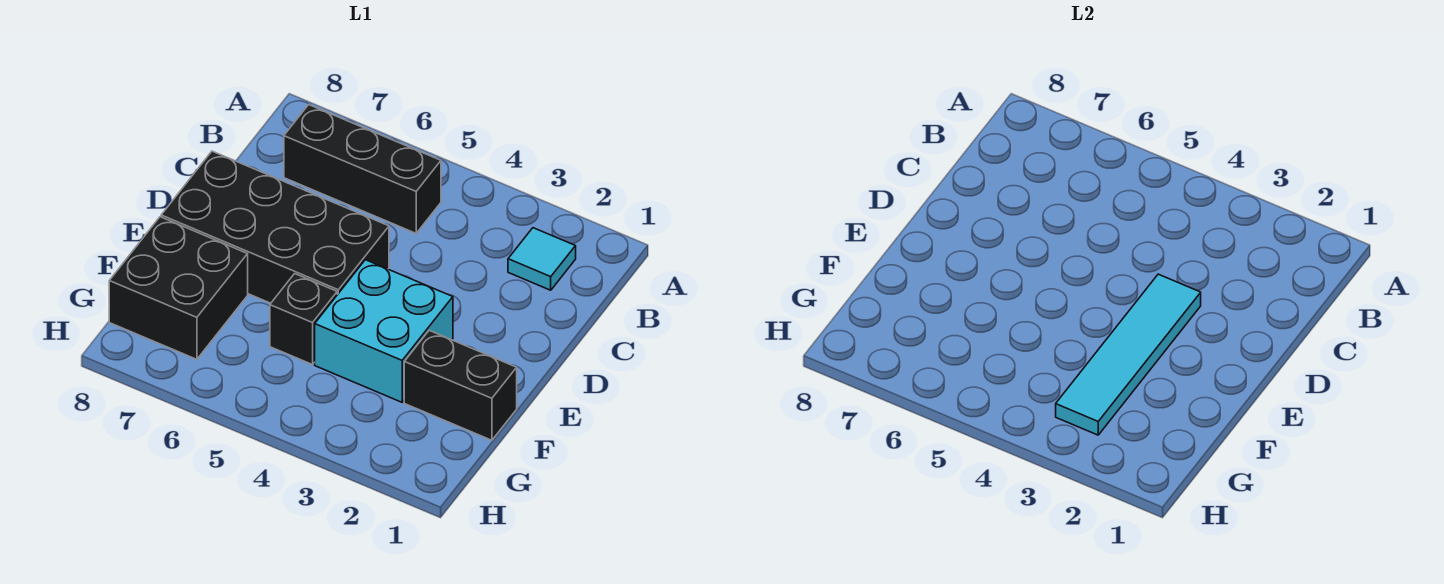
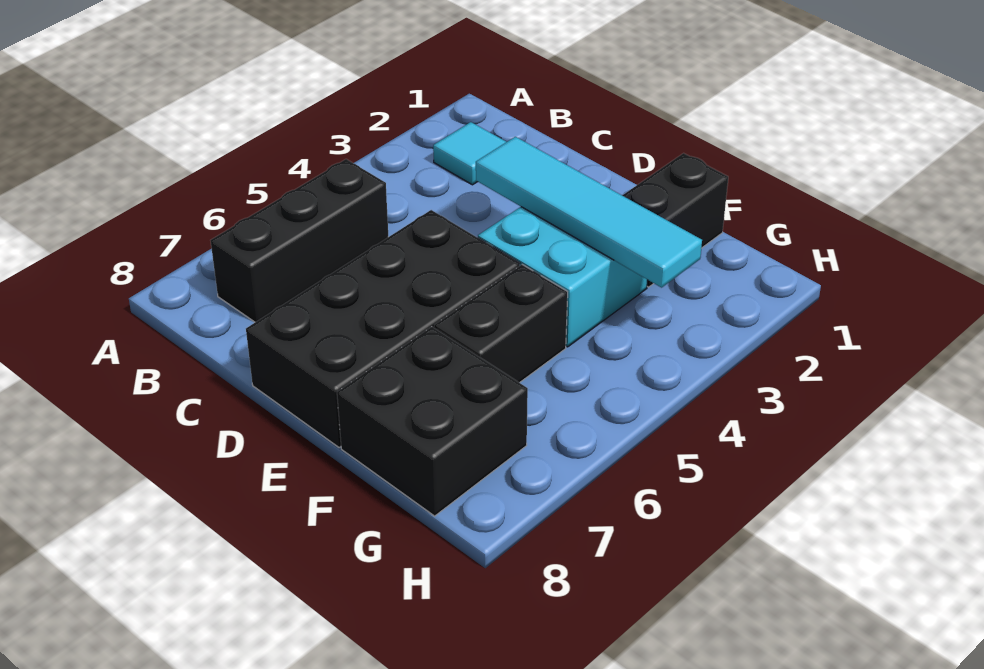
black brick F5 level 1 -> black brick F5:F6 level 1

